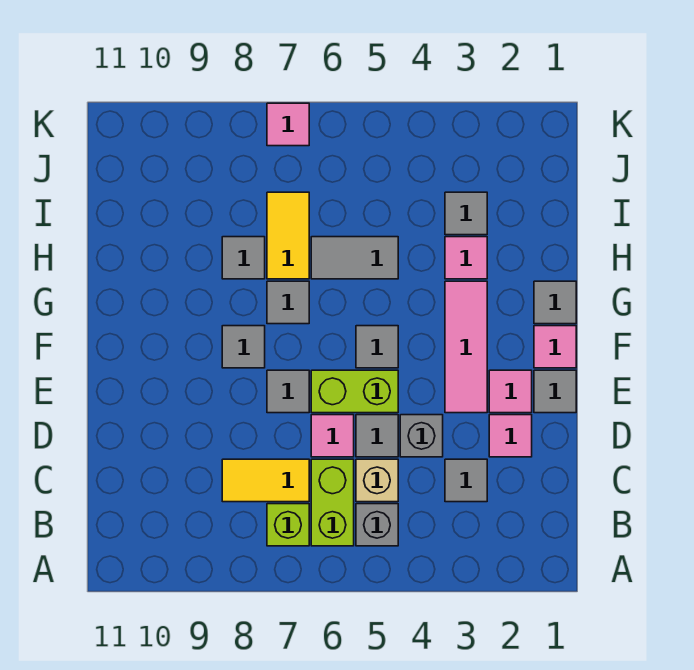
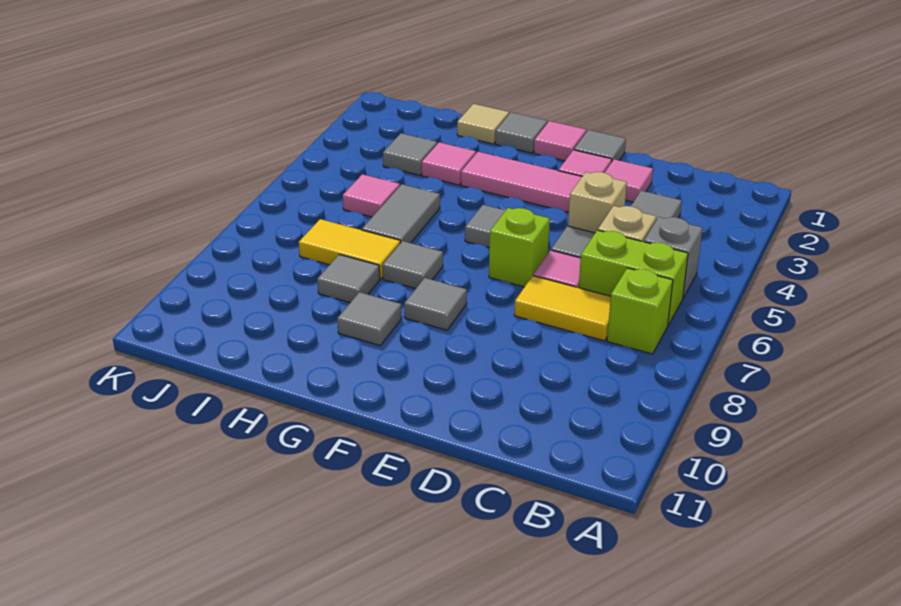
yellow tile C7:C8 level 1 -> yellow tile C7:D7 level 1
grey brick D4 level 1 -> tan brick D4 level 1
lime brick E5:E6 level 1 -> lime brick E6 level 1
grey tile E7 level 1 -> grey tile G9 level 1
none -> tan tile H1 level 1
pink tile K7 level 1 -> pink tile I5 level 1

